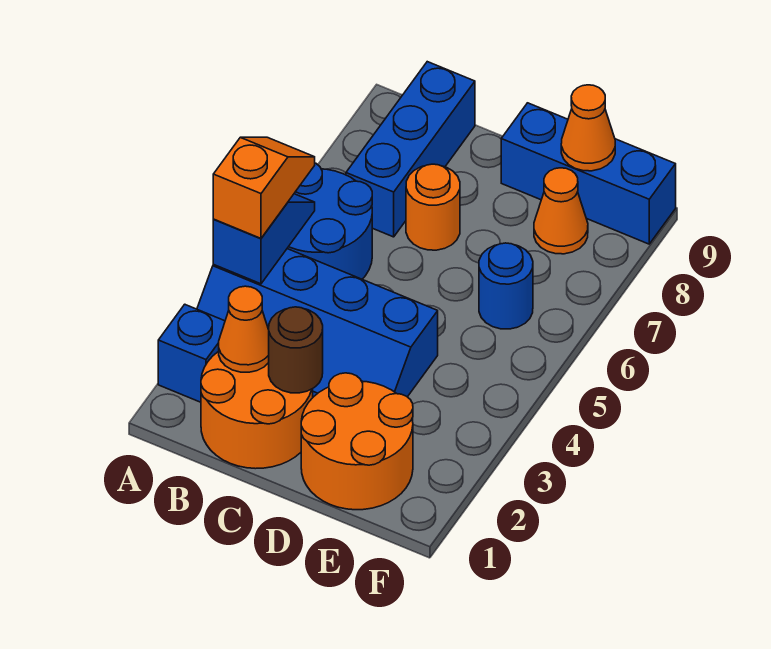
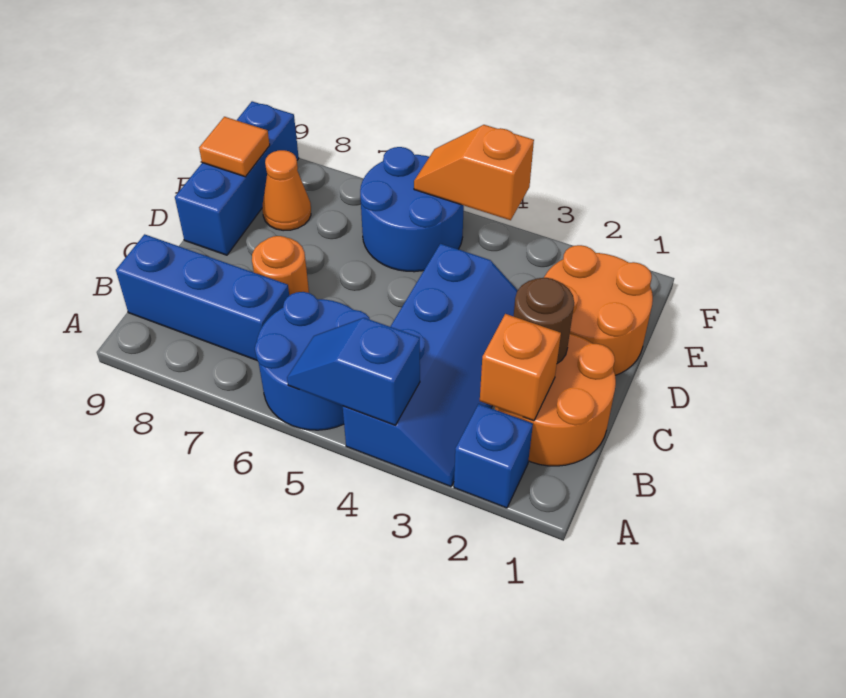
orange slope A4:A5 level 3 top 4 -> orange slope F4:F5 level 2 top 4
orange cone B2 level 2 -> orange brick B2 level 2
blue round brick E6 level 1 -> blue round brick E5:F6 level 1
orange cone E9 level 2 -> orange tile E9 level 2

